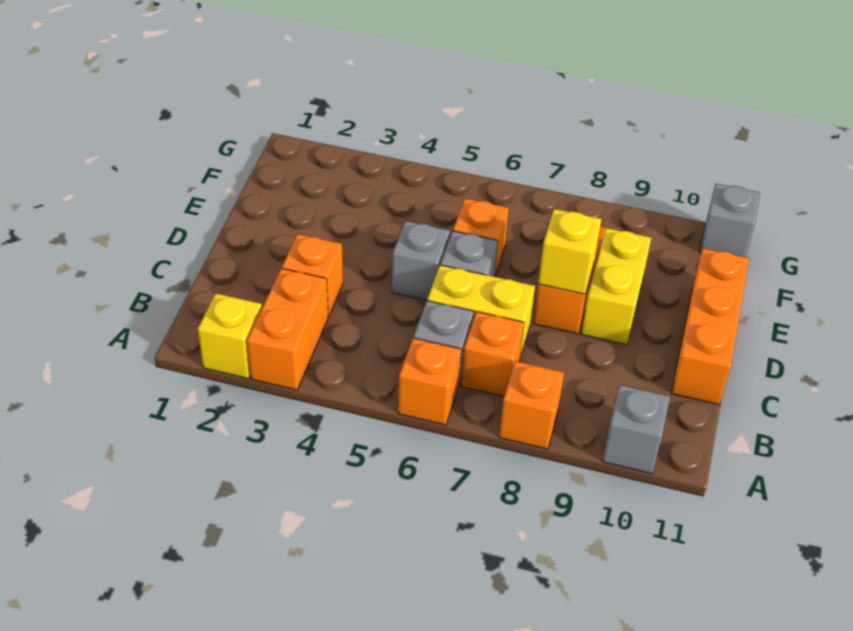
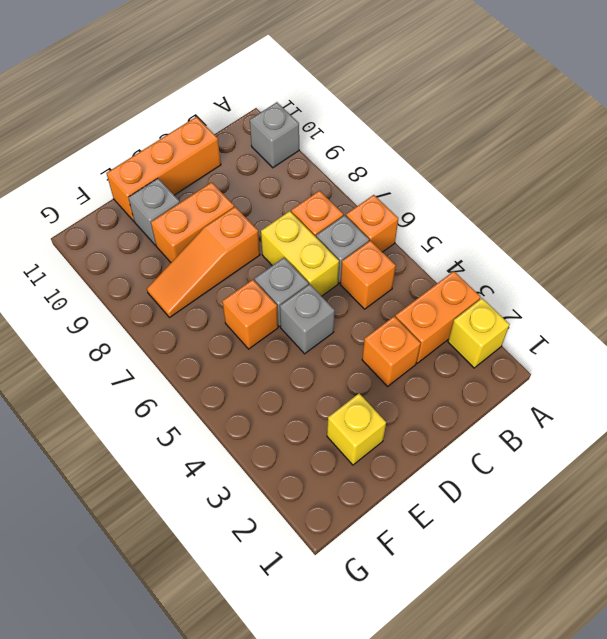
orange brick A8 level 1 -> orange brick B5 level 1
yellow brick D8 level 2 -> yellow brick E2 level 1
yellow brick D9:E9 level 1 -> orange brick D9:E9 level 1
grey brick G11 level 1 -> grey brick E10 level 1

